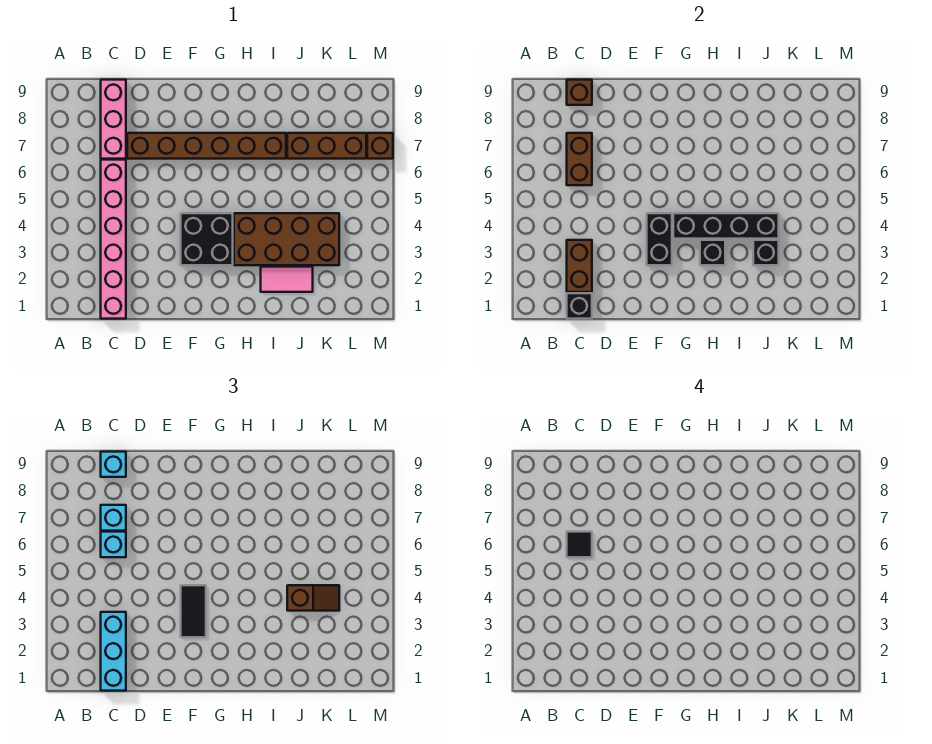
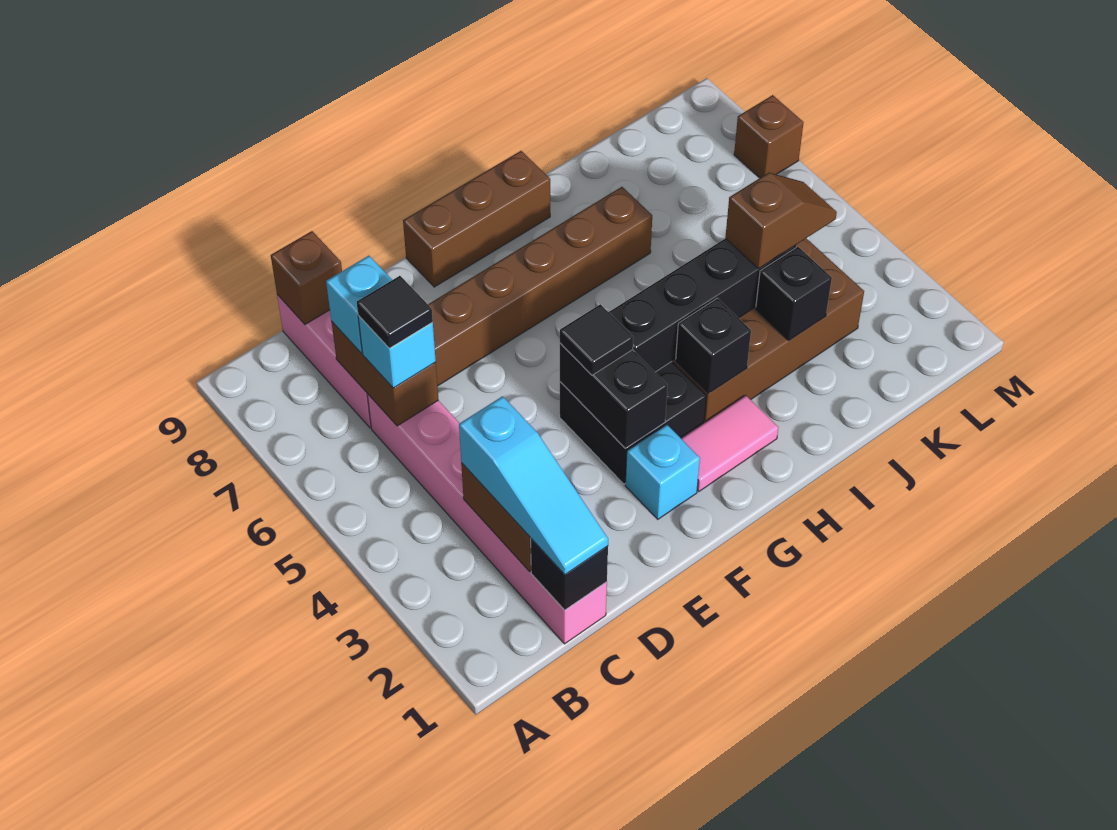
cyan brick C1:C3 level 3 -> cyan slope C1:C3 level 3 top 3
cyan brick C9 level 3 -> cyan brick F2 level 1
black tile F3:F4 level 3 -> black tile F4 level 3
pink tile I2:J2 level 1 -> pink tile G2:H2 level 1
brown brick J7:L7 level 1 -> brown brick F9:H9 level 1

